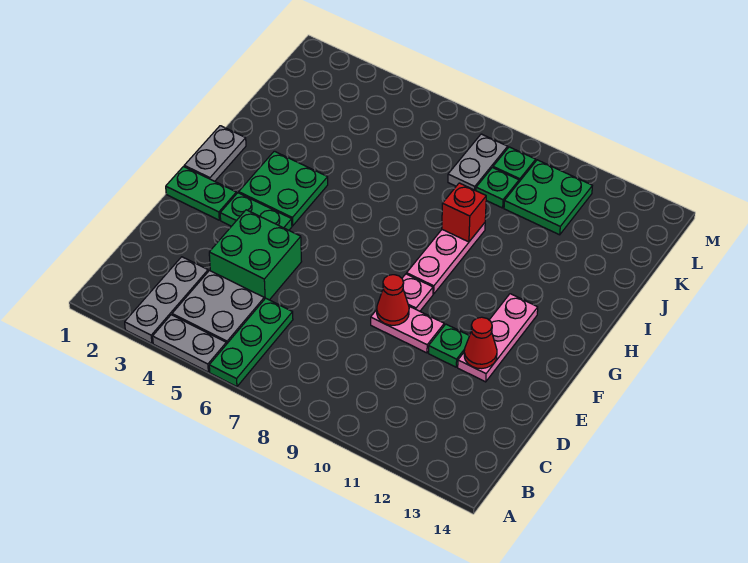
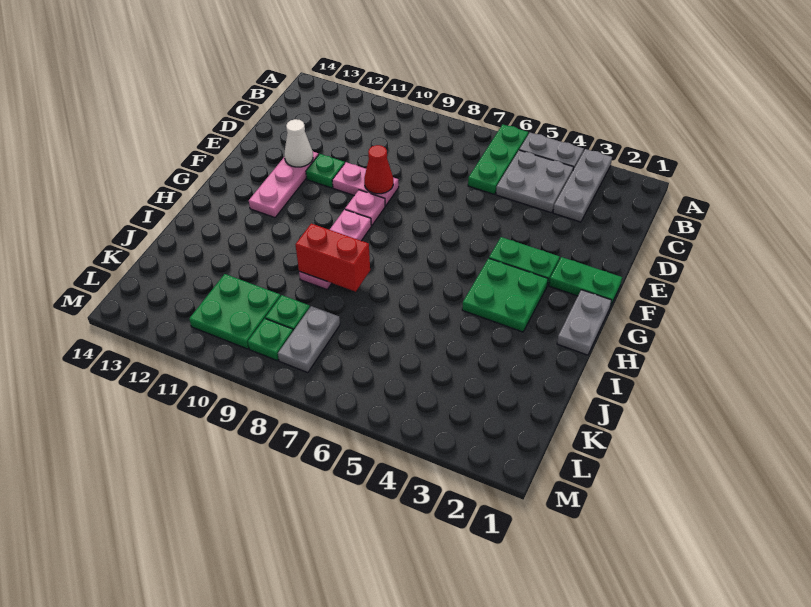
green brick D4:E5 level 1 -> none
red cone E12 level 2 -> white cone E12 level 2
red brick I9 level 2 -> red brick I8:I9 level 2

